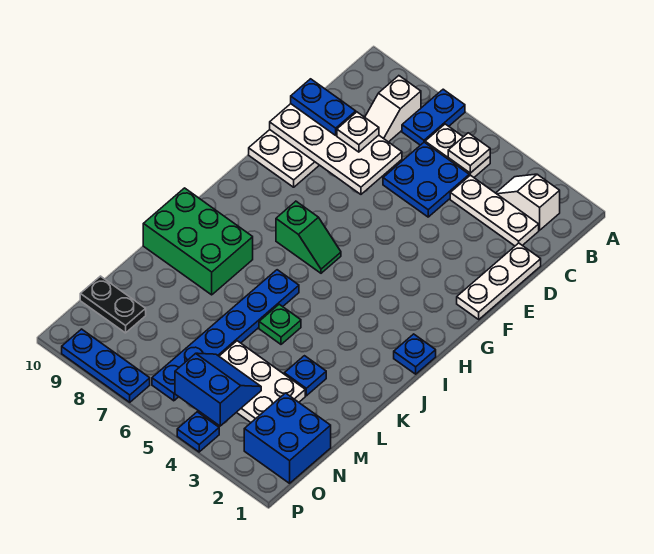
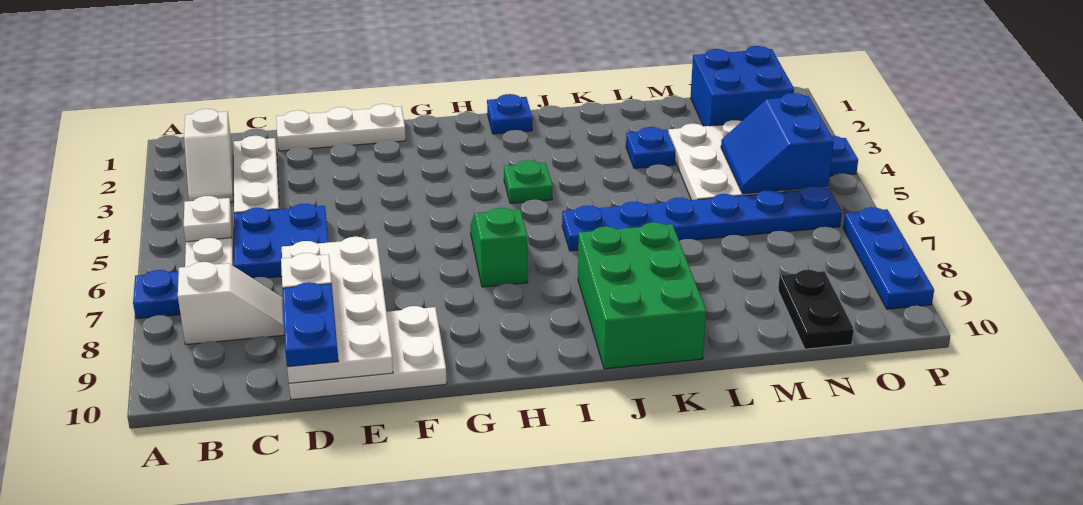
green plate K5 level 1 -> green plate I4 level 1

